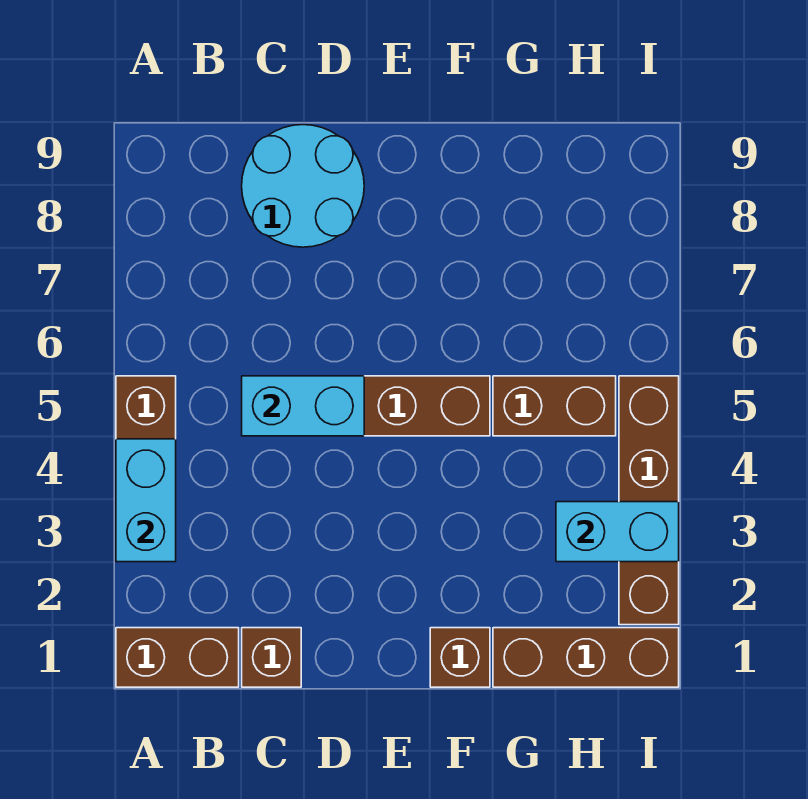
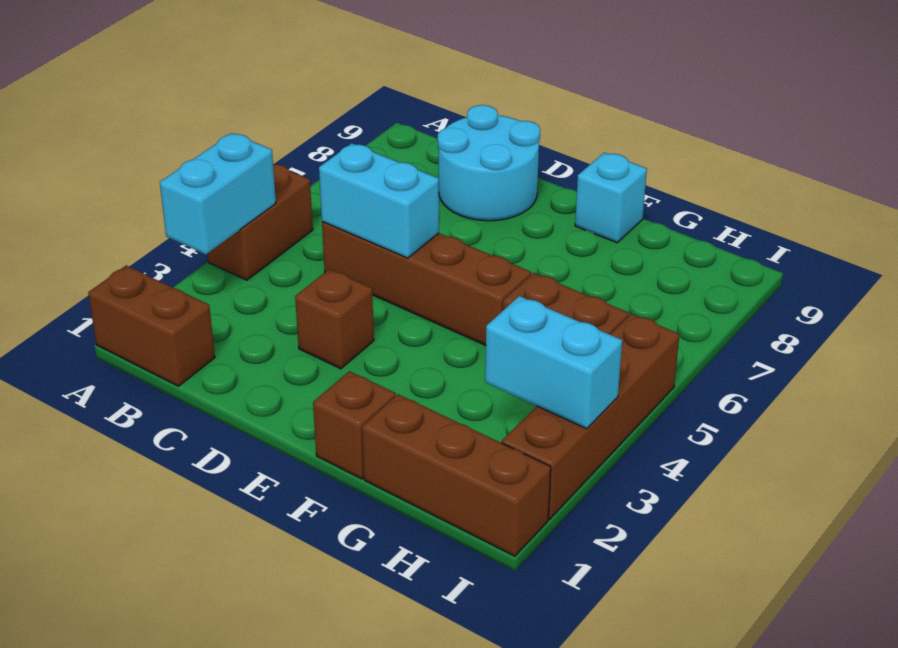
brown brick C1 level 1 -> brown brick D3 level 1
none -> cyan brick F9 level 1

